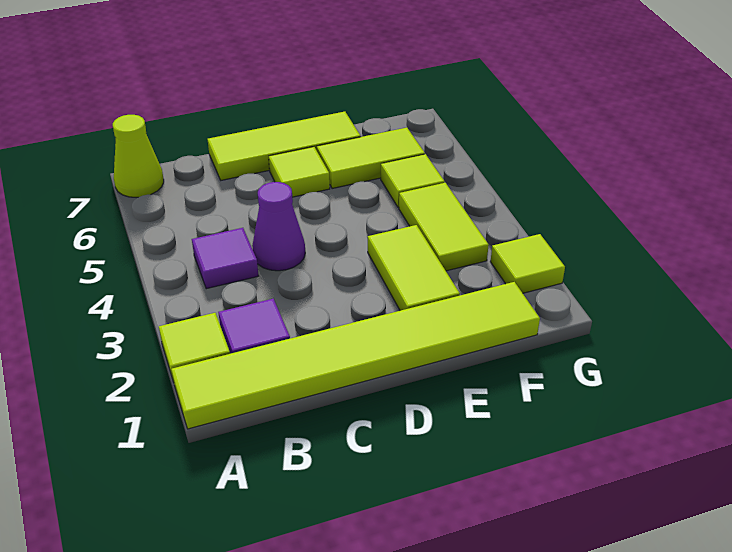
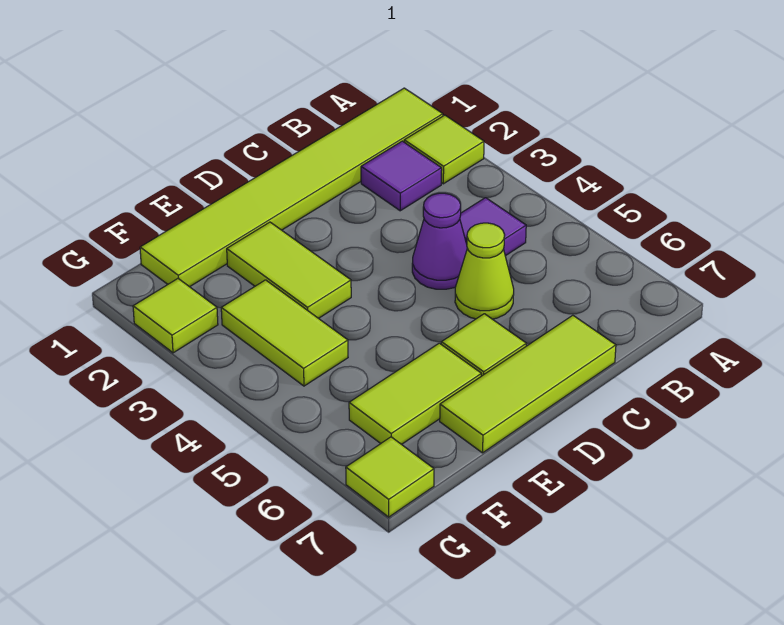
lime cone A7 level 1 -> lime cone C5 level 1
lime tile F5 level 1 -> lime tile G7 level 1

